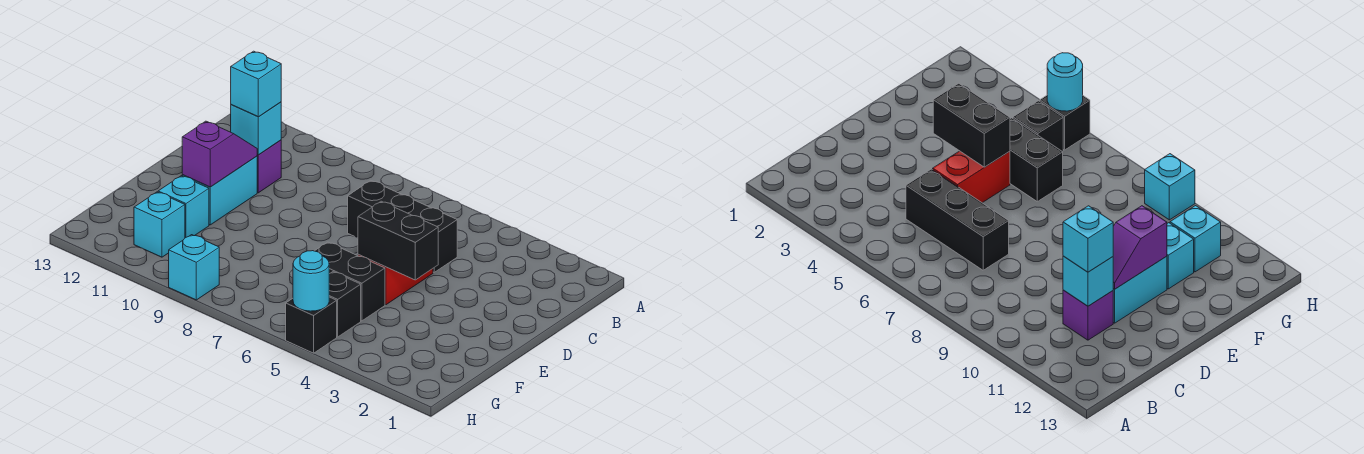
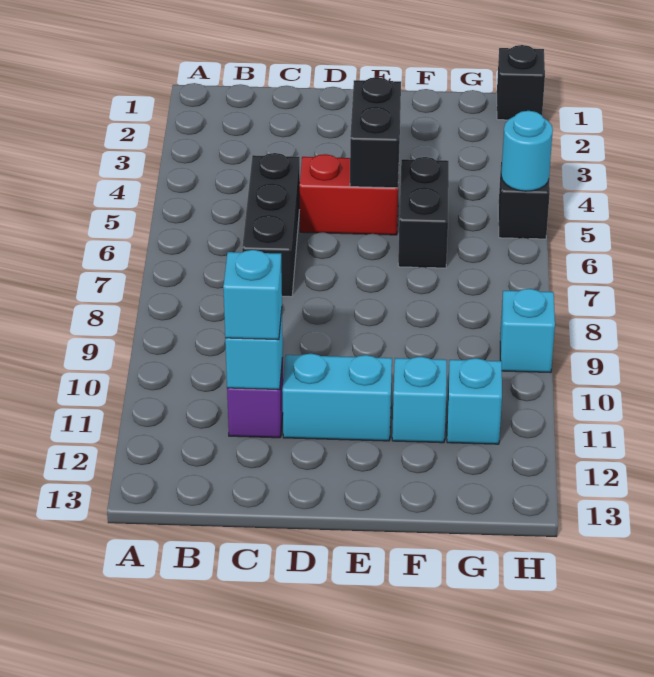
purple slope D11:E11 level 2 top E -> none
black brick G5 level 1 -> black brick H1 level 1

